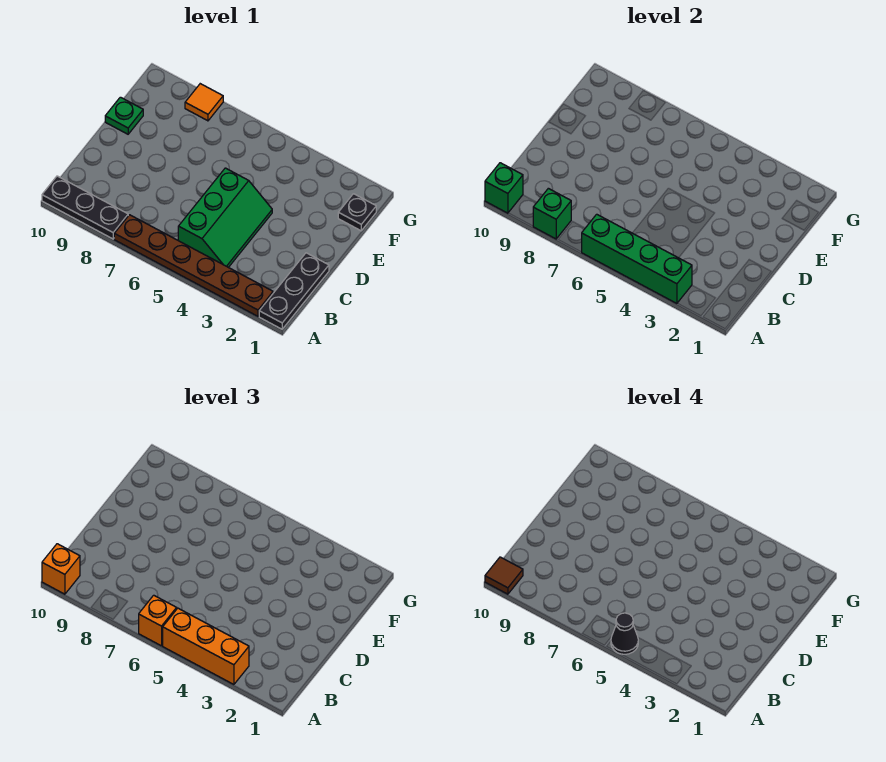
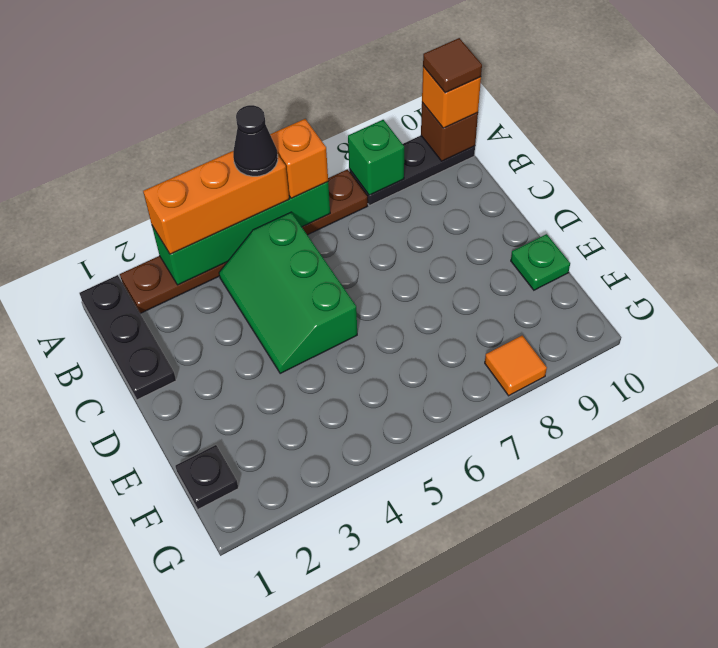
green brick A10 level 2 -> brown brick A10 level 2

